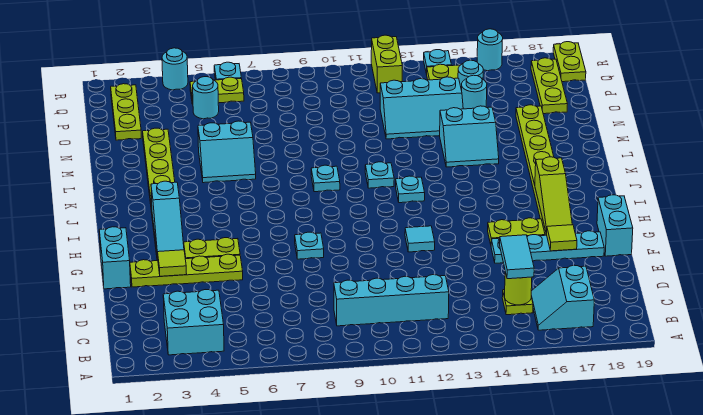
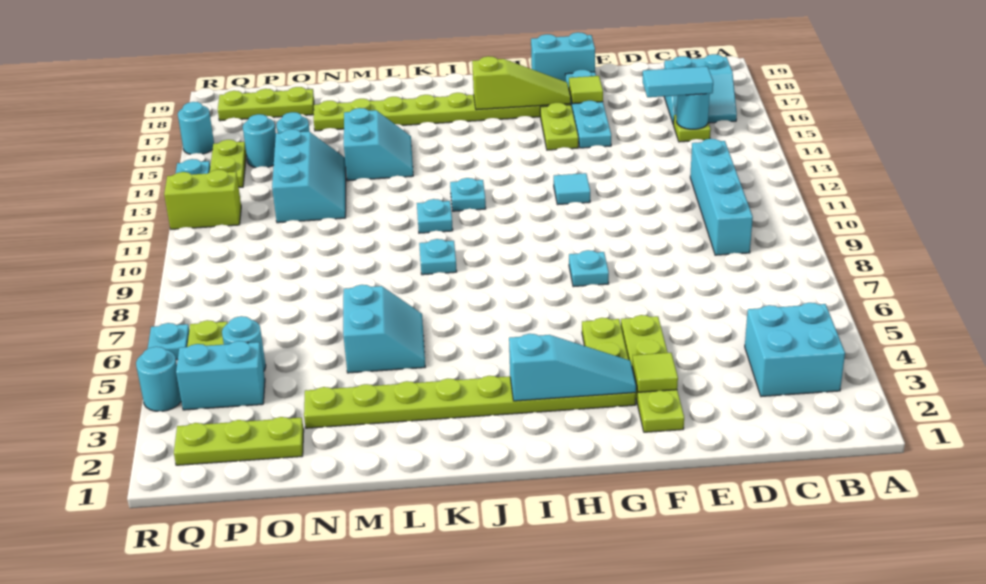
lime round brick C15 level 2 -> cyan round brick C15 level 2
cyan brick F1:G1 level 1 -> cyan brick P4:Q4 level 1
lime plate Q19:R19 level 1 -> none

